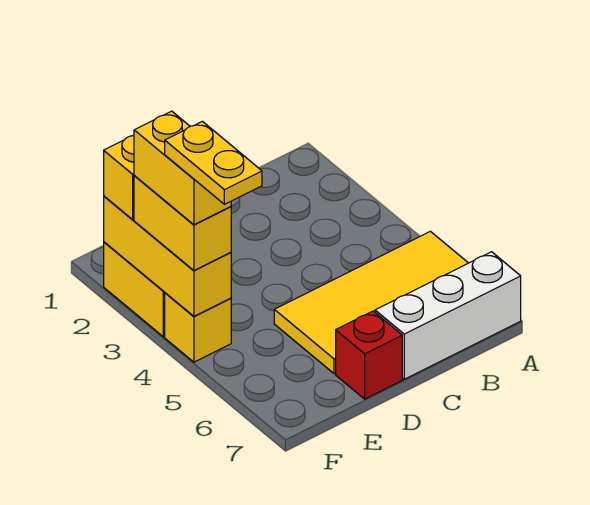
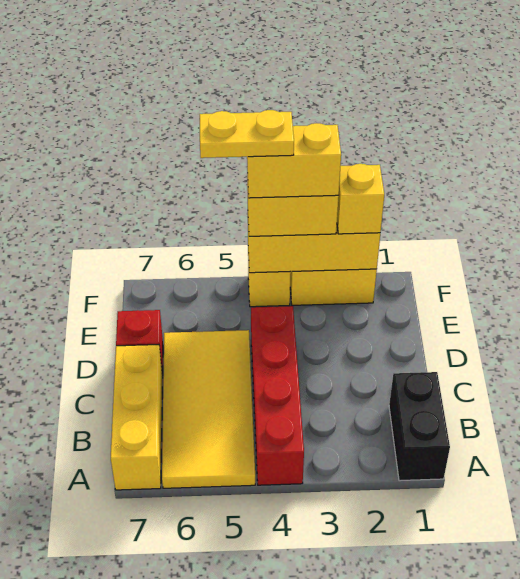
none -> black brick A1:B1 level 1
none -> red brick A4:D4 level 1
white brick A7:C7 level 1 -> yellow brick A7:C7 level 1

